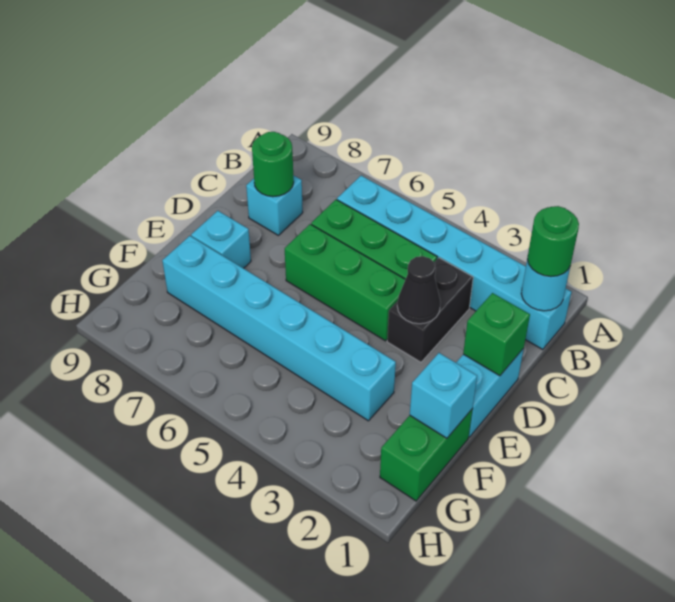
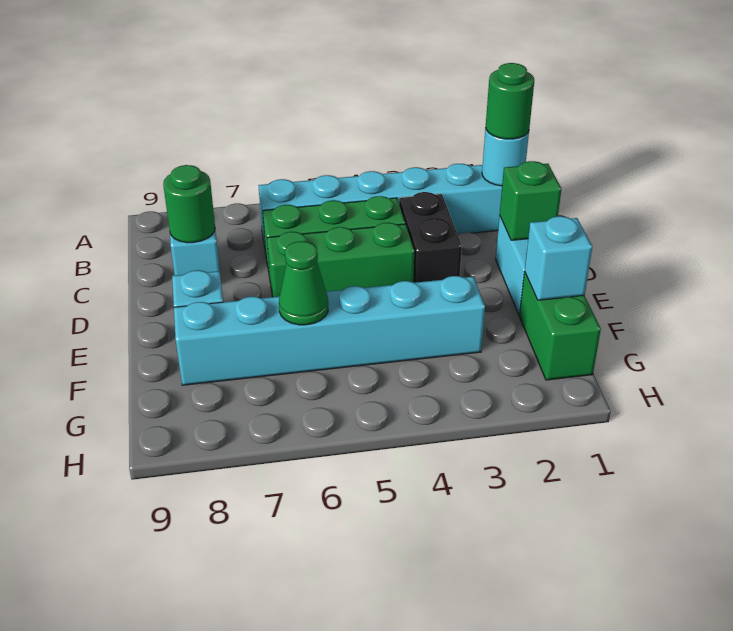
black cone D3 level 2 -> none
none -> green cone F6 level 2

